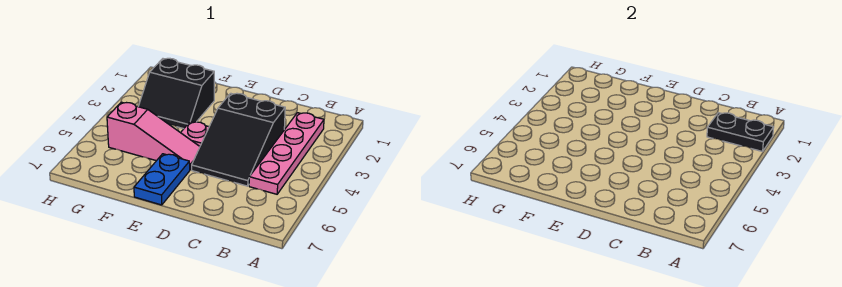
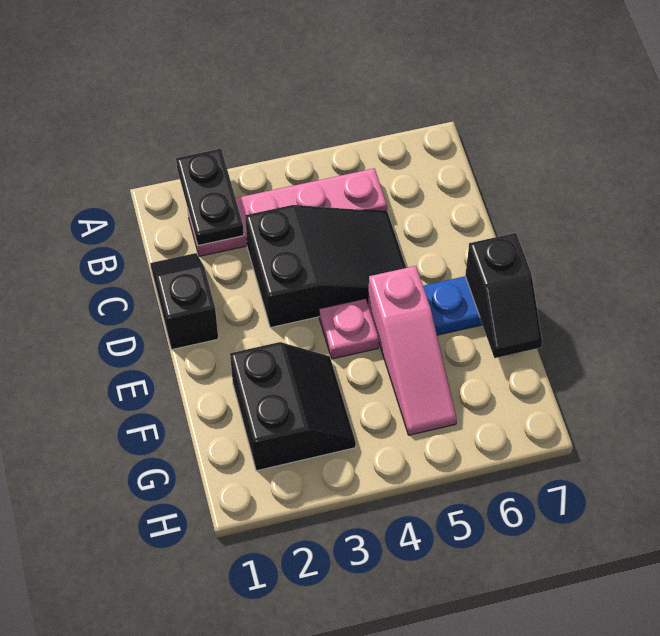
none -> black slope C1:D1 level 1 top D
pink slope E5:G5 level 1 top G -> pink slope E5:G5 level 1 top E
none -> black slope E7:F7 level 2 top E

